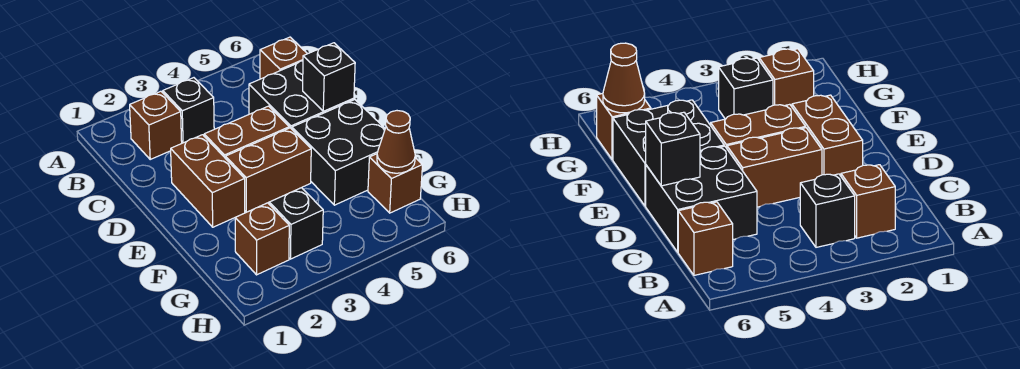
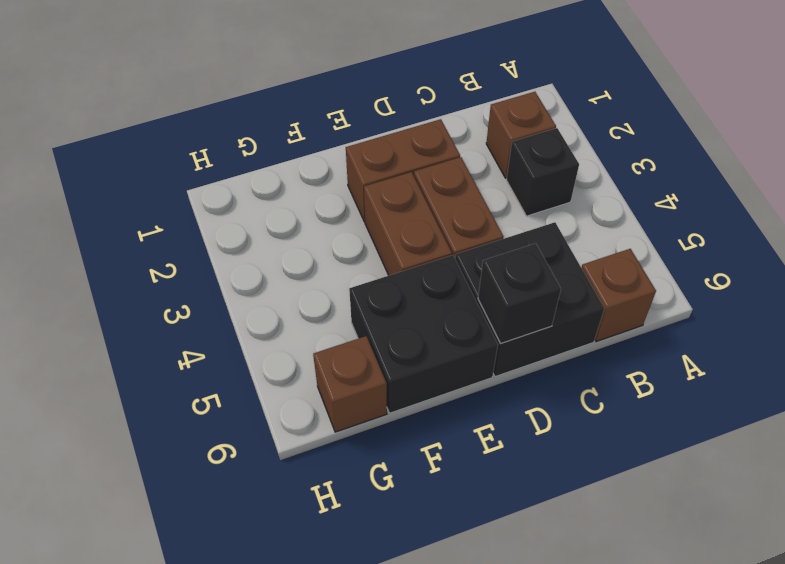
brown brick G2 level 1 -> none
black brick G3 level 1 -> none
brown cone G6 level 2 -> none

